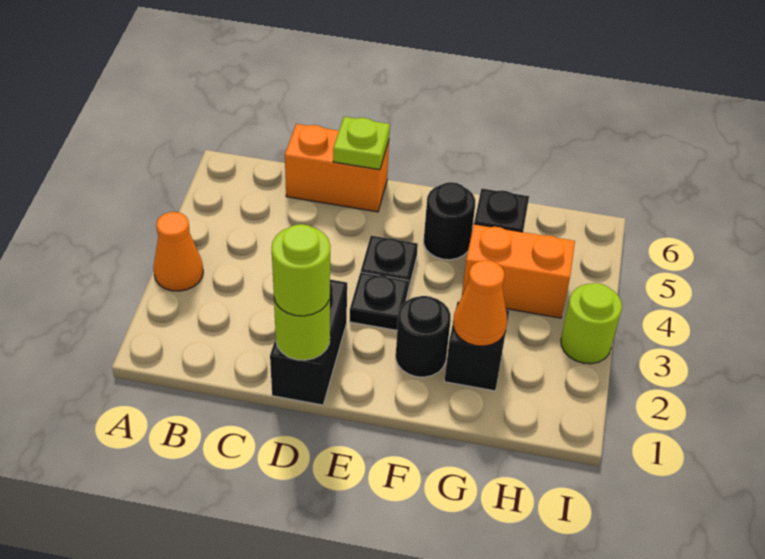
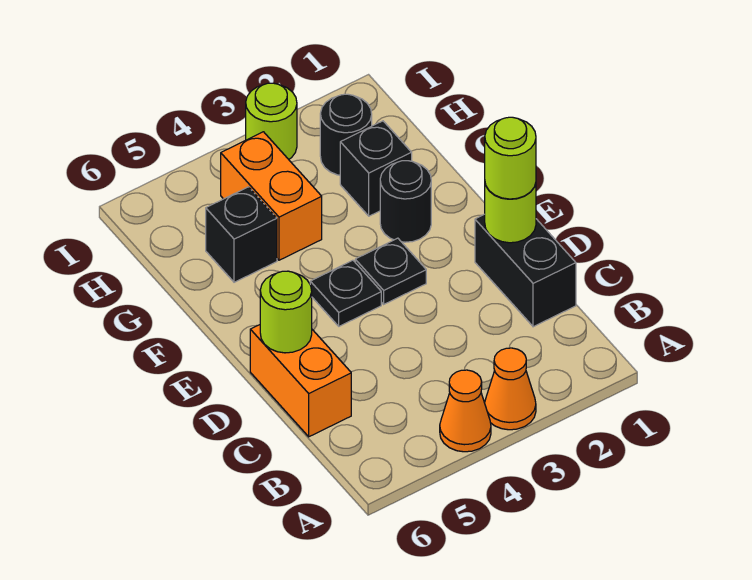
black brick D1:D2 level 1 -> black brick C1:D1 level 1
lime plate D6 level 2 -> lime round brick D6 level 2
black round brick F5 level 1 -> black round brick H2 level 1
orange cone G2 level 2 -> orange cone A4 level 1

